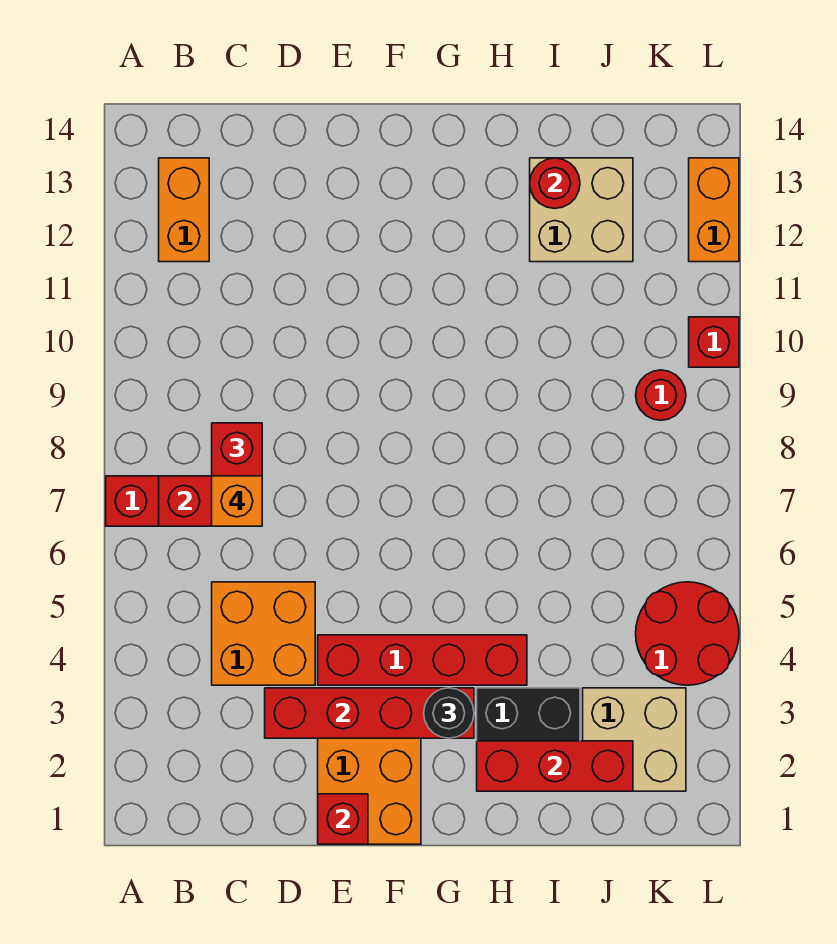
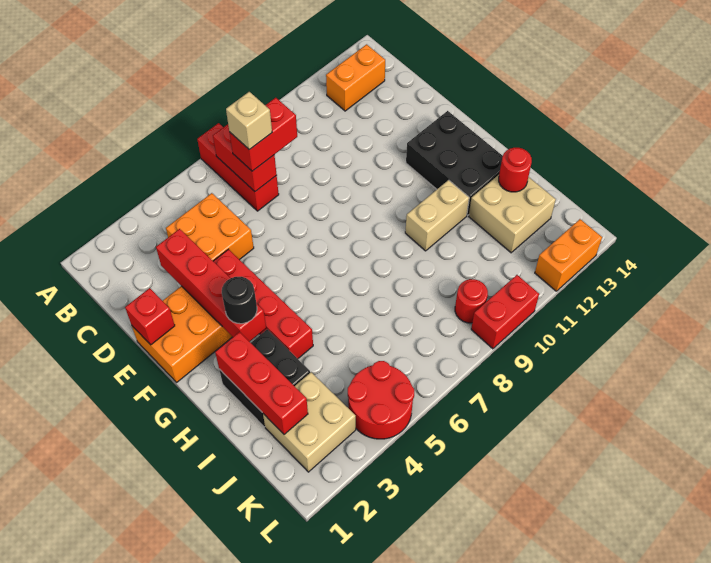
orange brick C7 level 4 -> tan brick C7 level 4
none -> black brick F12:H13 level 1
none -> tan brick H10:H11 level 1
red brick L10 level 1 -> red brick L9:L10 level 1

